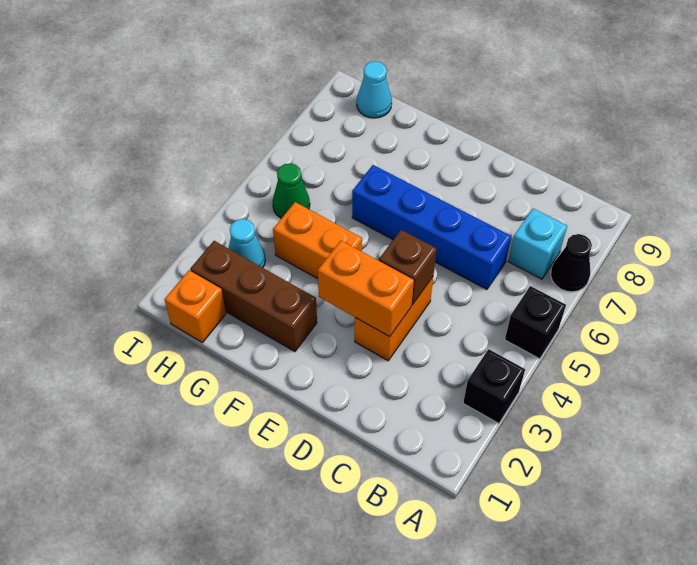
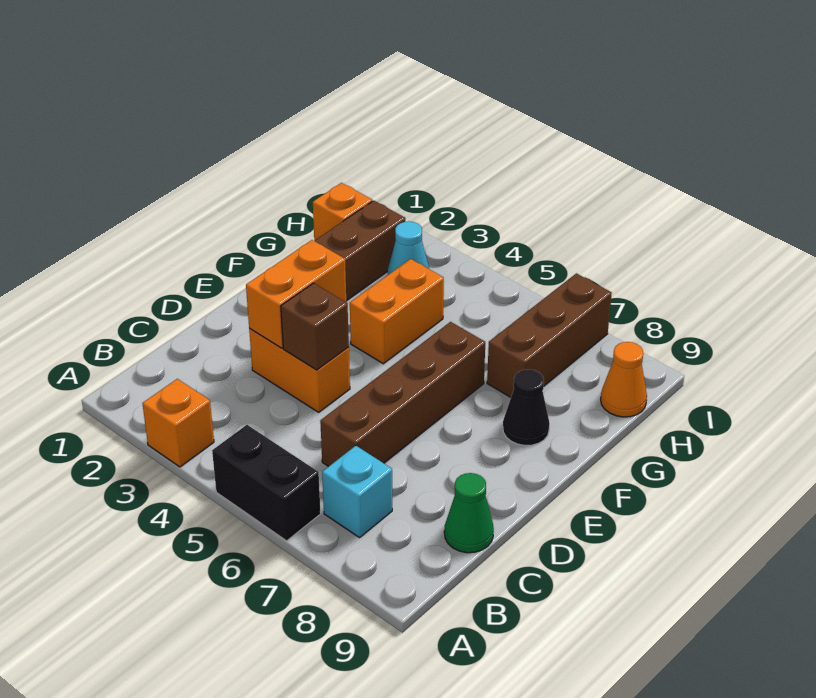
black brick A3 level 1 -> orange brick A3 level 1
black brick A5 level 1 -> black brick A5:A6 level 1
black cone A7 level 1 -> black cone F8 level 1
blue brick C6:F6 level 1 -> brown brick C6:F6 level 1
none -> brown brick G7:I7 level 1
green cone H5 level 1 -> green cone C9 level 1
cyan cone H9 level 1 -> orange cone H9 level 1

